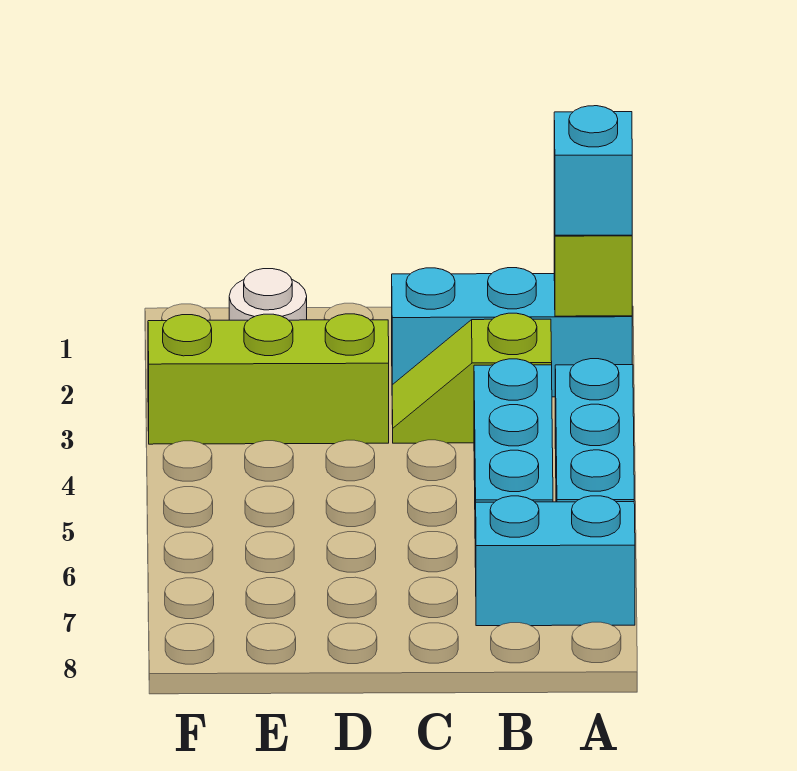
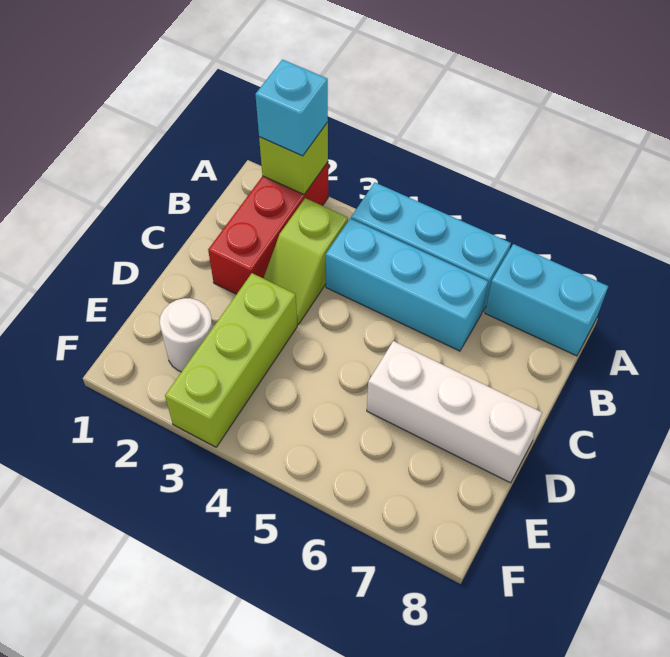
cyan brick A2:C2 level 1 -> red brick A2:C2 level 1
cyan brick A7:B7 level 1 -> cyan brick A7:A8 level 1
none -> white brick D6:D8 level 1

